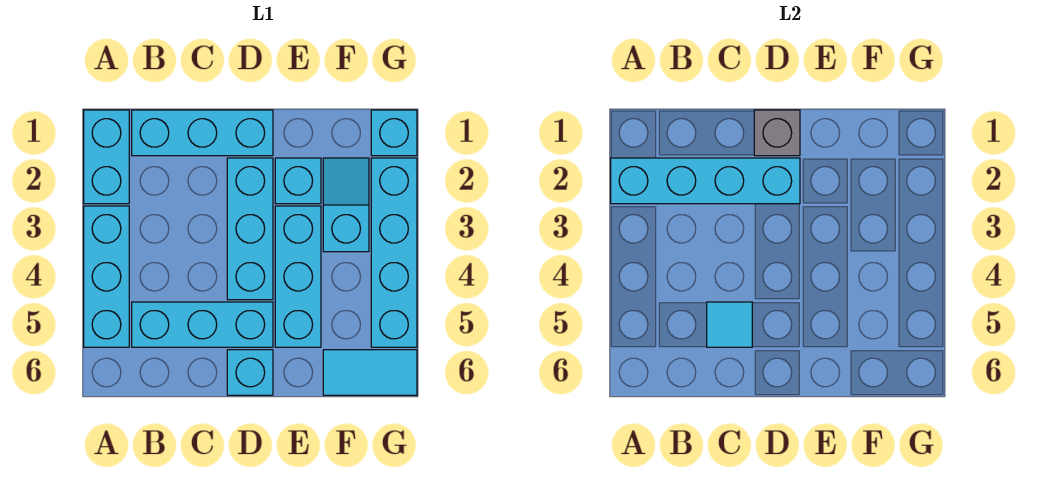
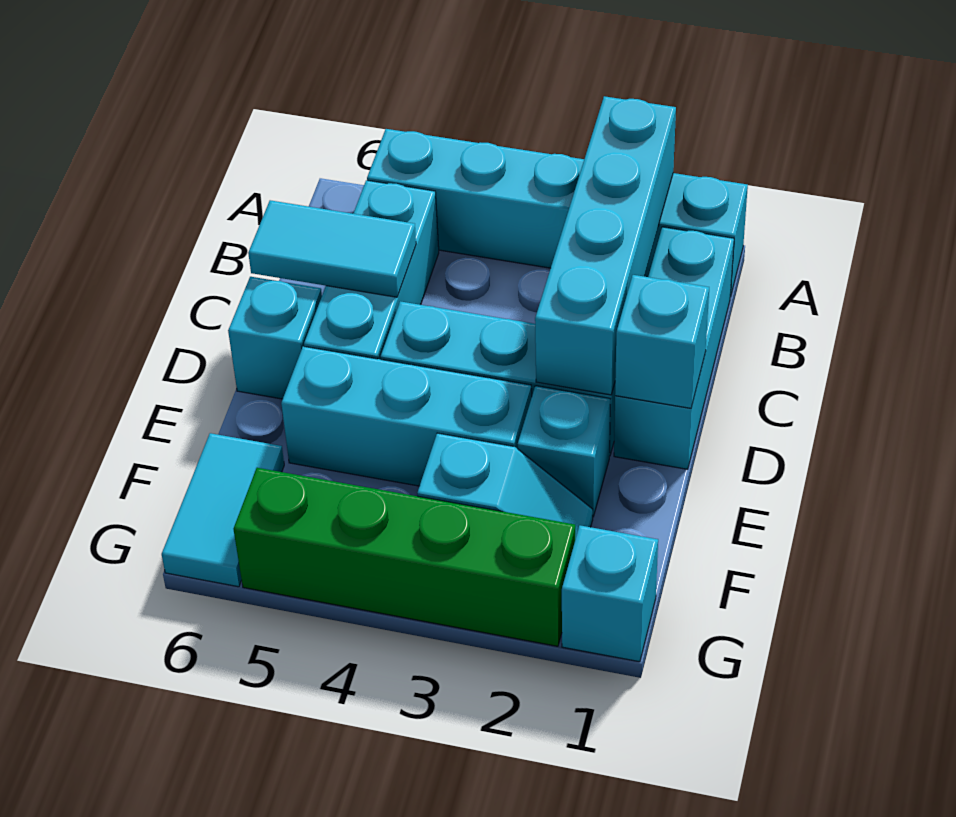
cyan tile C5 level 2 -> cyan tile C5:C6 level 2
grey brick D1 level 2 -> cyan brick D1 level 2
cyan brick G2:G5 level 1 -> green brick G2:G5 level 1

